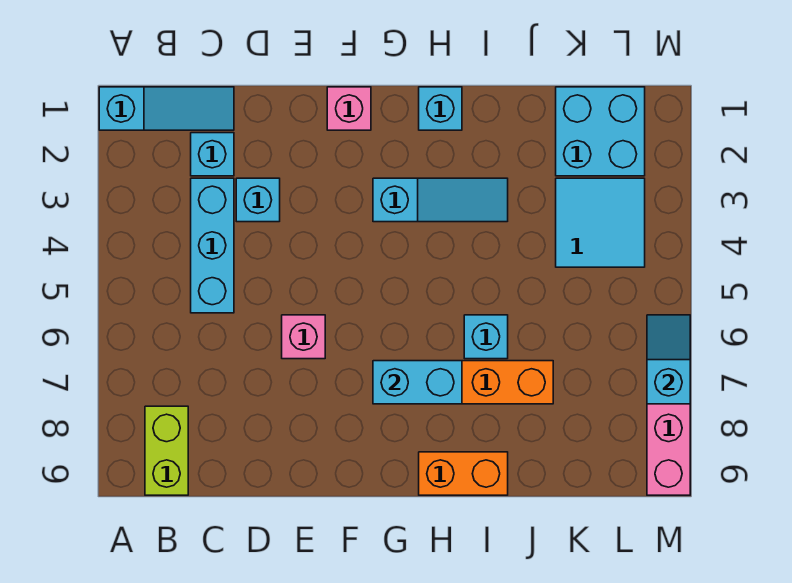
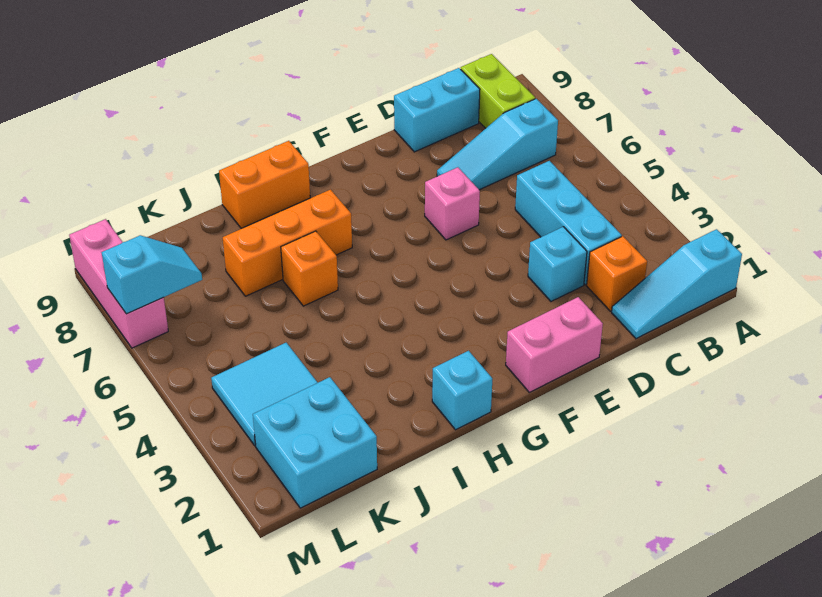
cyan brick C2 level 1 -> orange brick C2 level 1
pink brick F1 level 1 -> pink brick E1:F1 level 1
cyan slope G3:I3 level 1 top G -> cyan slope B7:D7 level 1 top B
cyan brick G7:H7 level 2 -> cyan brick C9:D9 level 1
cyan brick I6 level 1 -> orange brick I6 level 1
cyan slope M6:M7 level 2 top 7 -> cyan slope L7:M7 level 2 top M

